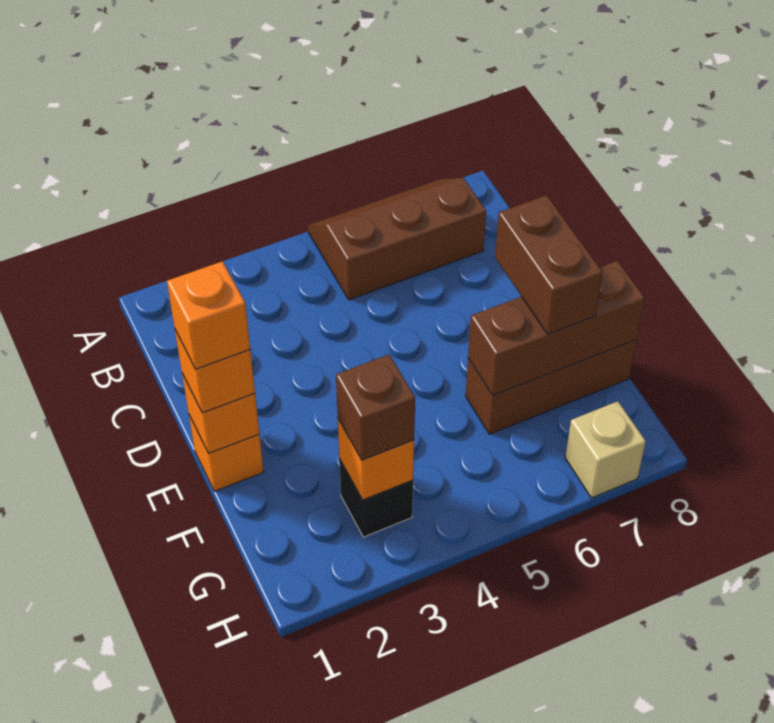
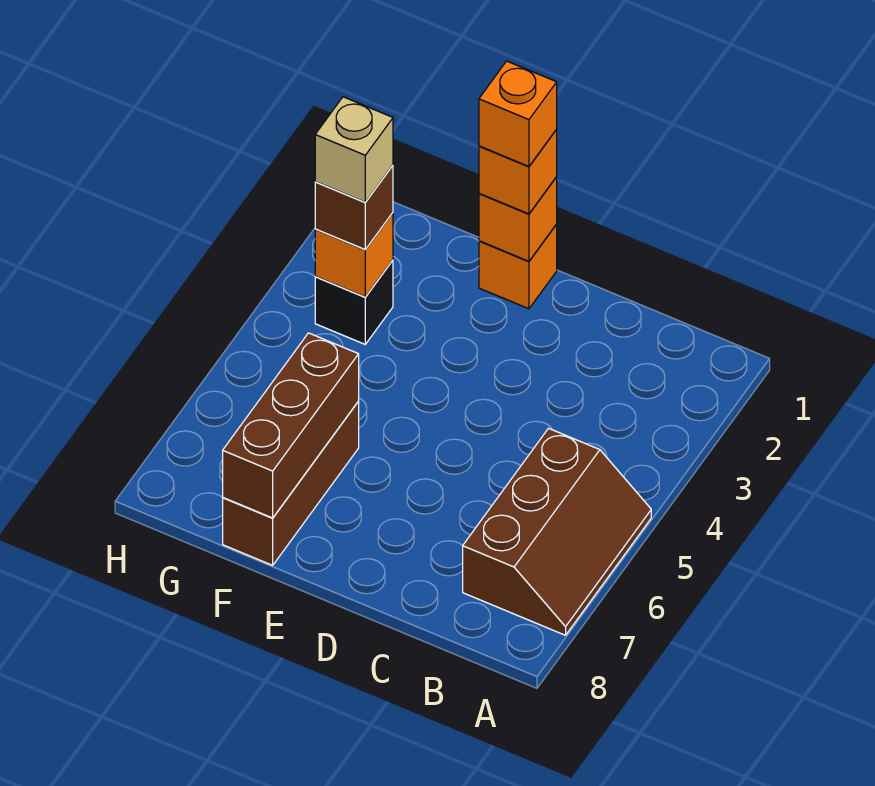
brown brick E7:F7 level 3 -> none
tan brick H7 level 1 -> tan brick G3 level 4

